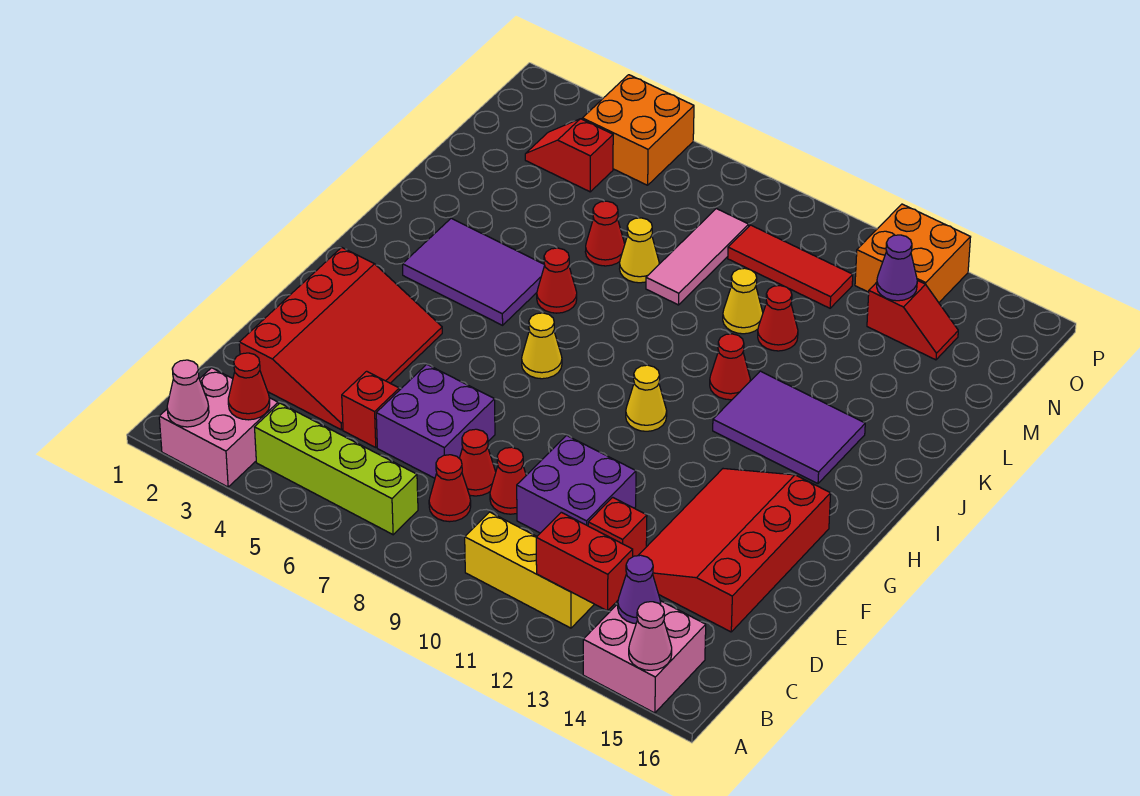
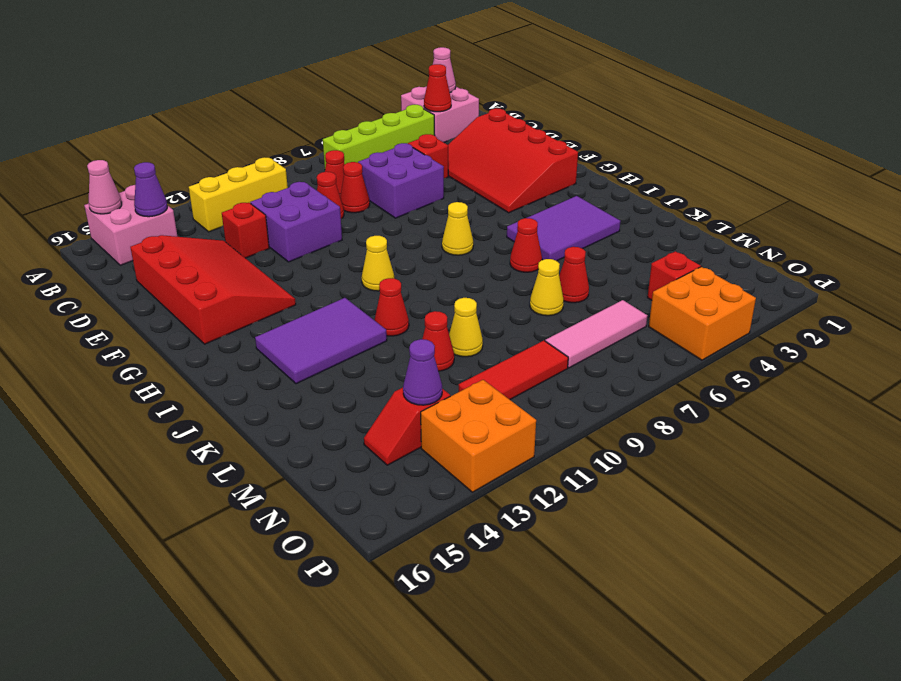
red brick B12:B13 level 2 -> none
pink tile L8:N8 level 1 -> pink tile N6:N8 level 1

